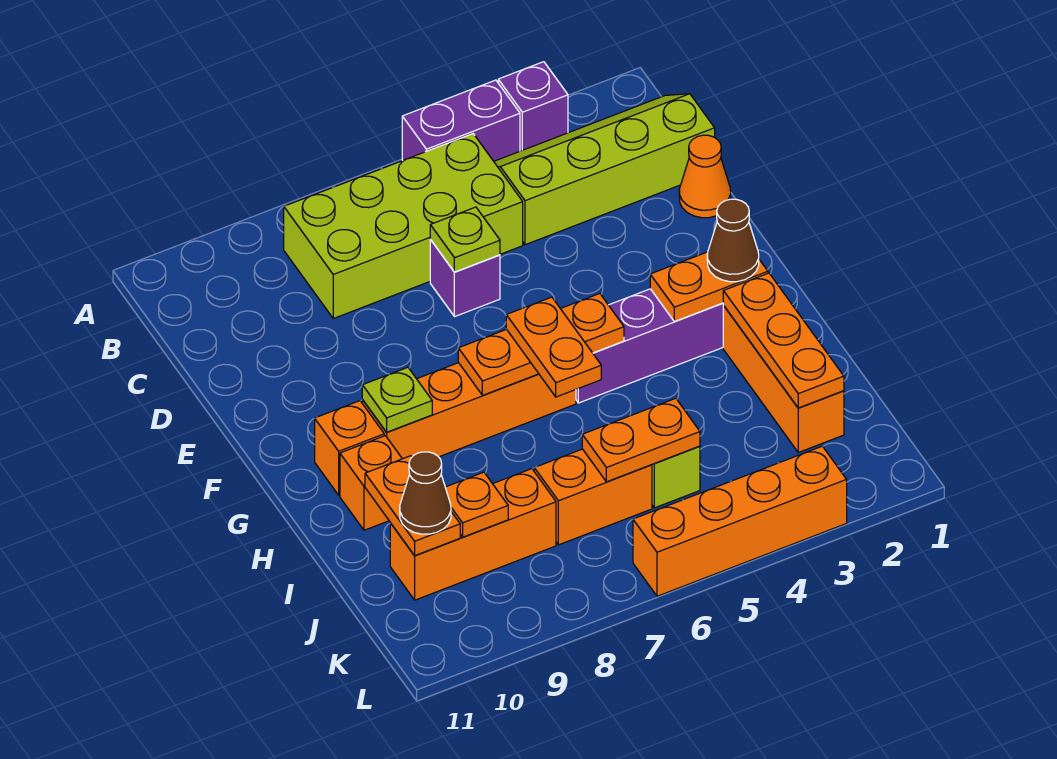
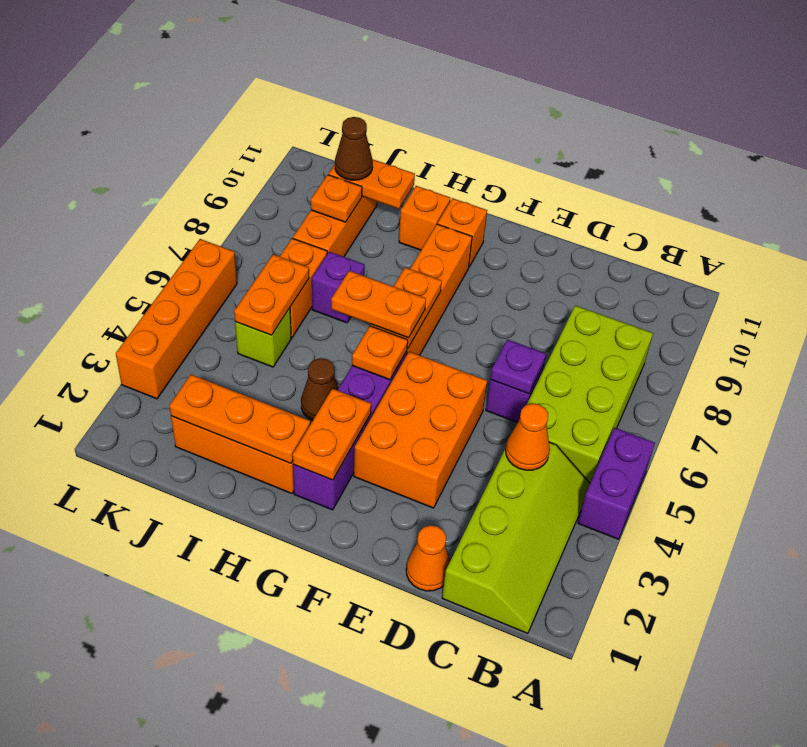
purple brick A3 level 1 -> purple brick I7 level 1
none -> orange cone C4 level 2
lime plate D6 level 2 -> purple plate D6 level 2
none -> orange brick E3:F5 level 1
brown cone G2 level 3 -> brown cone H4 level 1
lime plate G9 level 2 -> none

